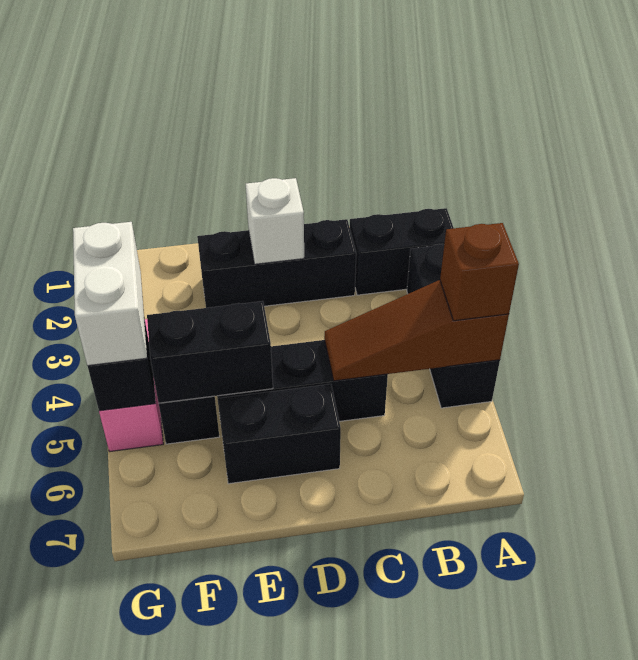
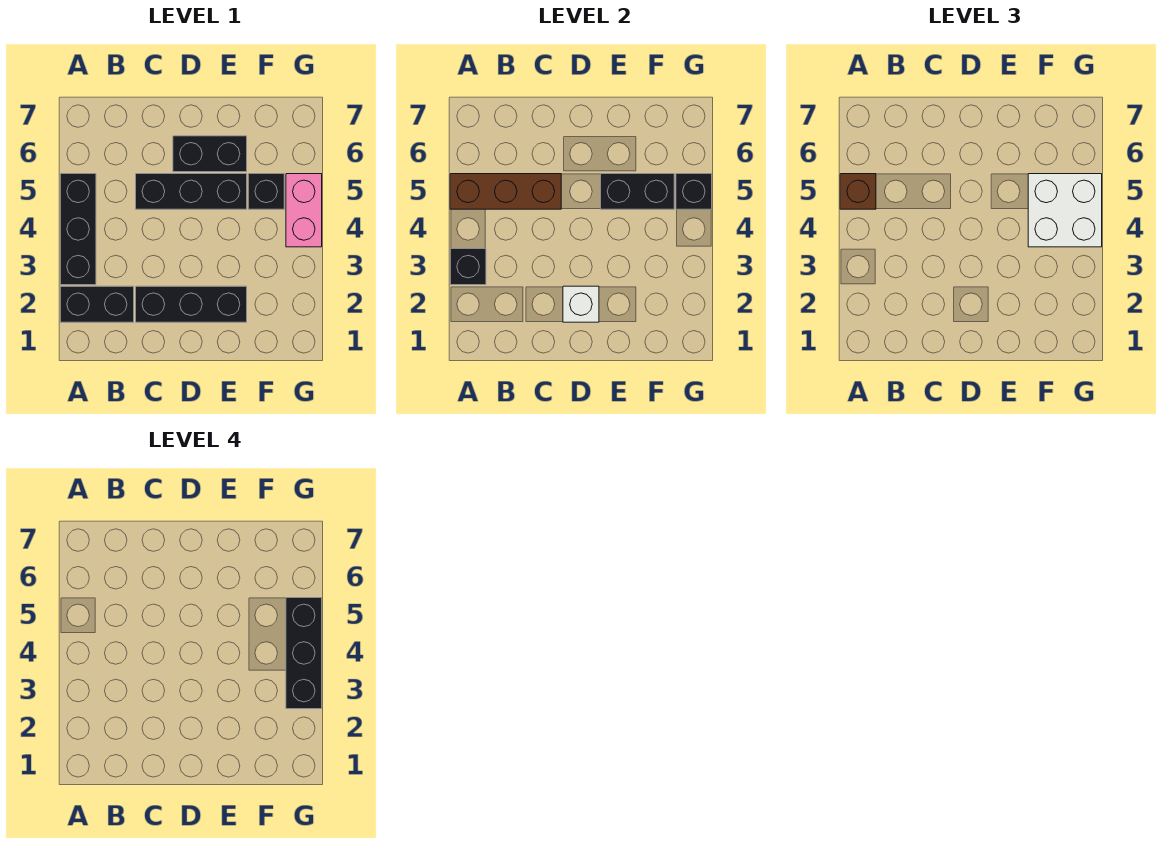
none -> black brick A3 level 2
brown slope A5:C5 level 2 top A -> brown brick A5:C5 level 2
none -> black brick G3:G5 level 4
white brick G4:G5 level 3 -> white brick F4:G5 level 3

